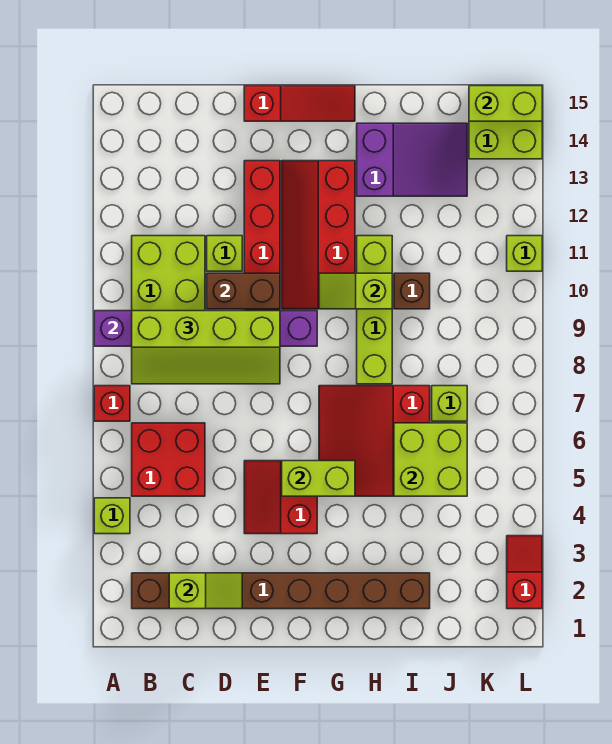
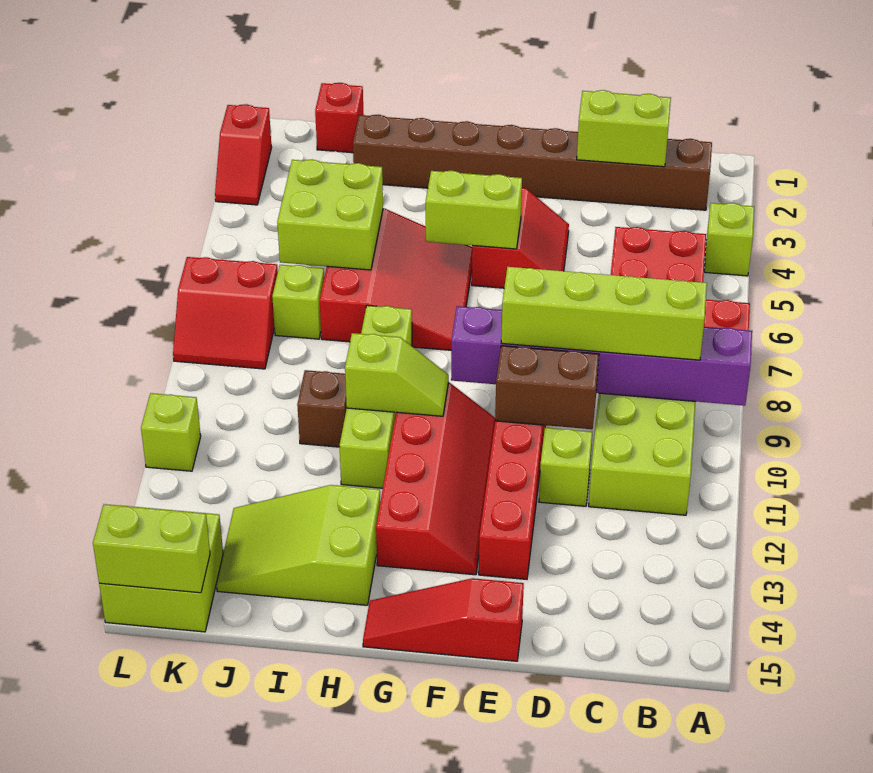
lime slope C2:D2 level 2 top C -> lime brick C2:D2 level 2
purple slope H13:J14 level 1 top H -> lime slope H13:J14 level 1 top H
none -> red brick J1 level 1
none -> red slope K7:L8 level 1 top 7

